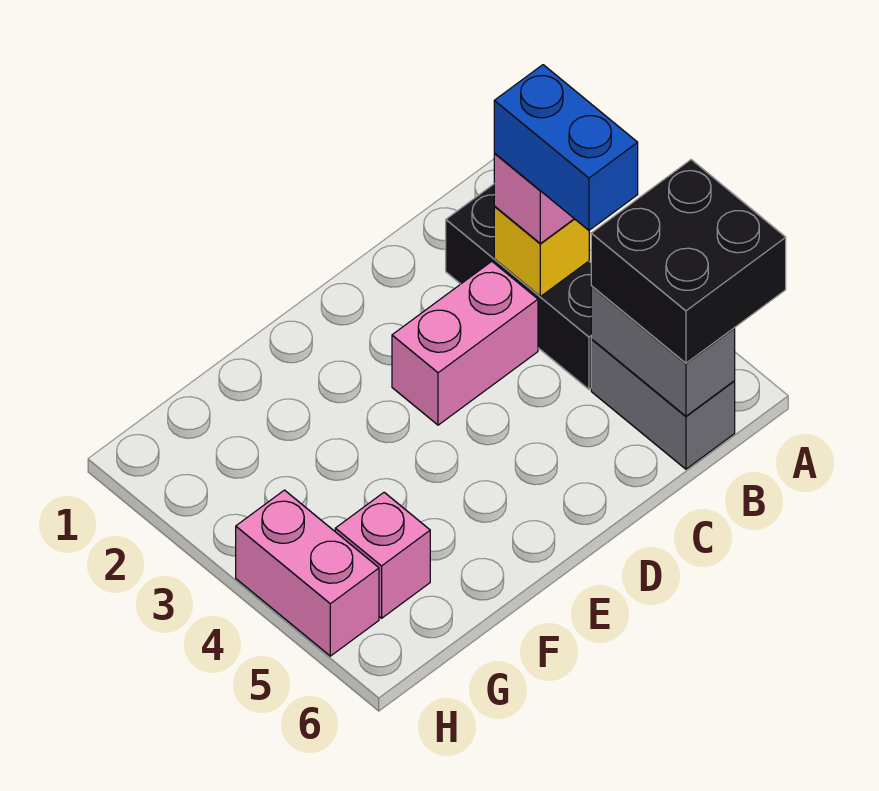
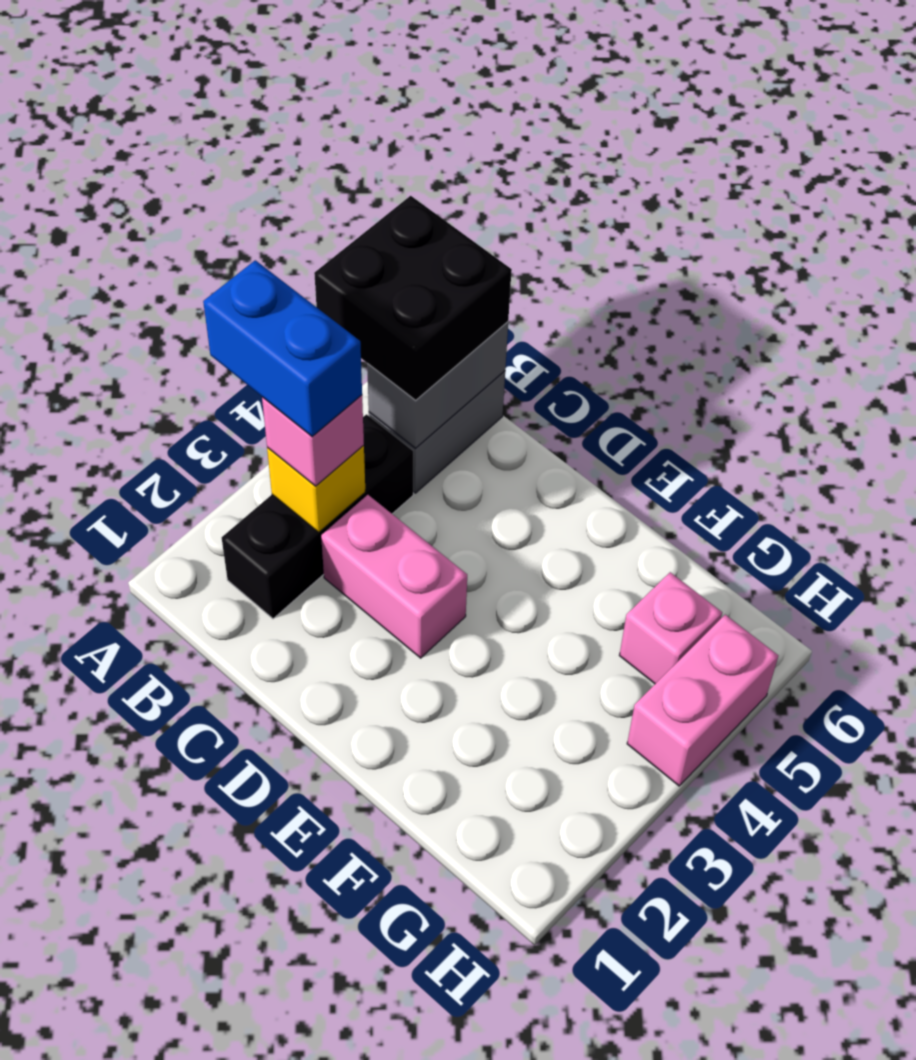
blue brick B3:B4 level 4 -> blue brick A3:B3 level 4

